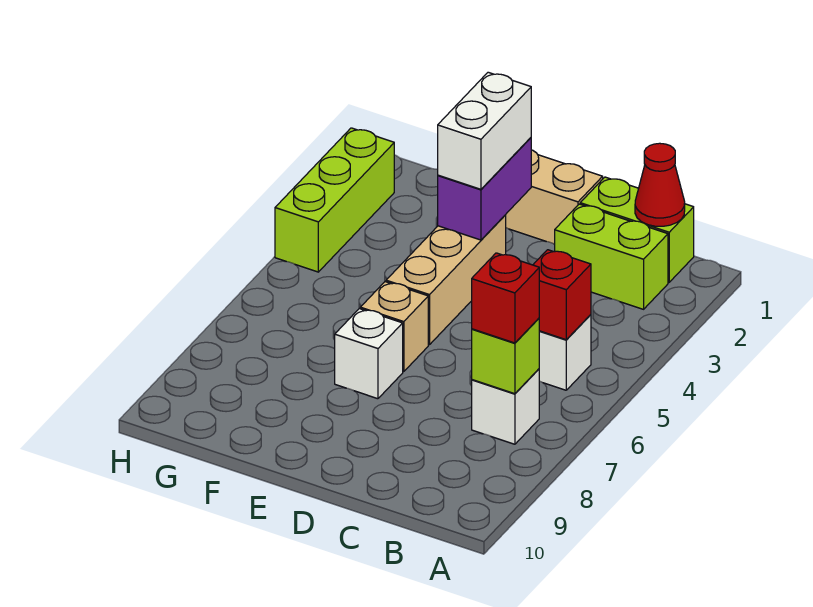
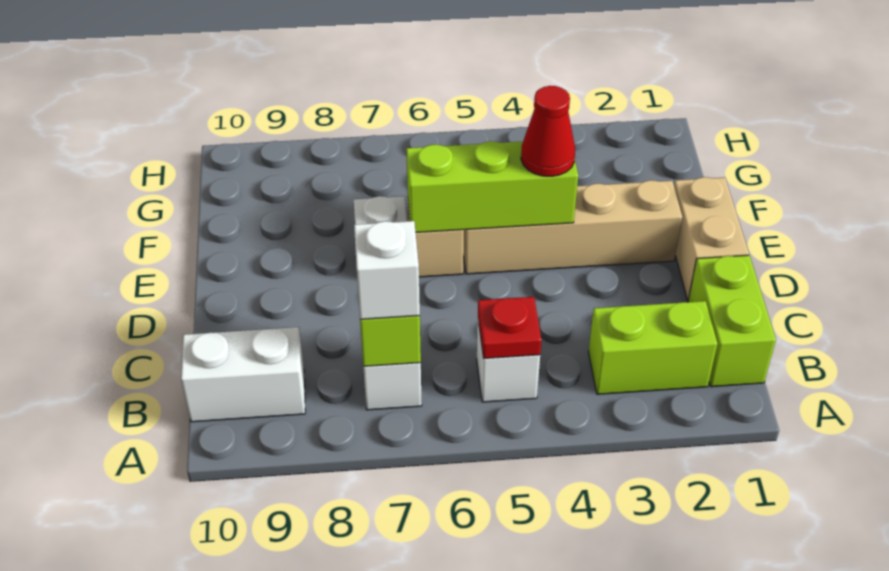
red cone B1 level 2 -> red cone E4 level 3
lime brick B2:C2 level 1 -> lime brick B2:B3 level 1
red brick B5 level 2 -> red plate B5 level 2
red brick B7 level 3 -> white brick B7 level 3
purple brick E2:E3 level 2 -> none
white brick E2:E3 level 3 -> white brick B9:B10 level 1
tan brick E3:E5 level 1 -> tan brick E2:E5 level 1
lime brick H2:H4 level 1 -> lime brick E4:E6 level 2

